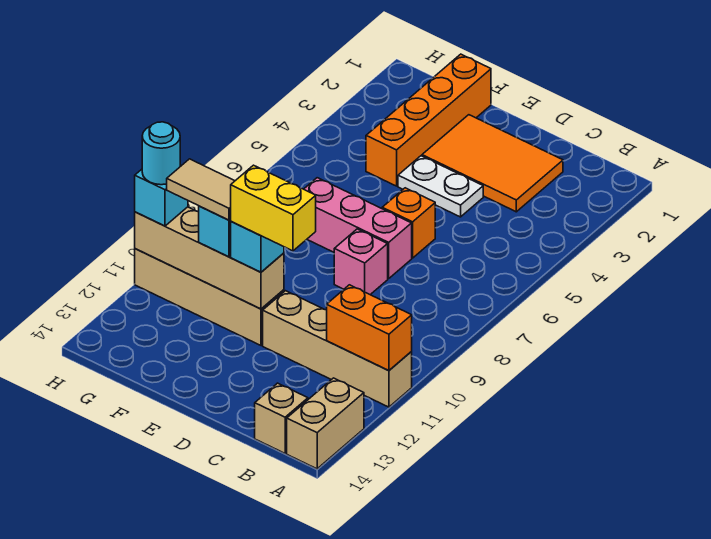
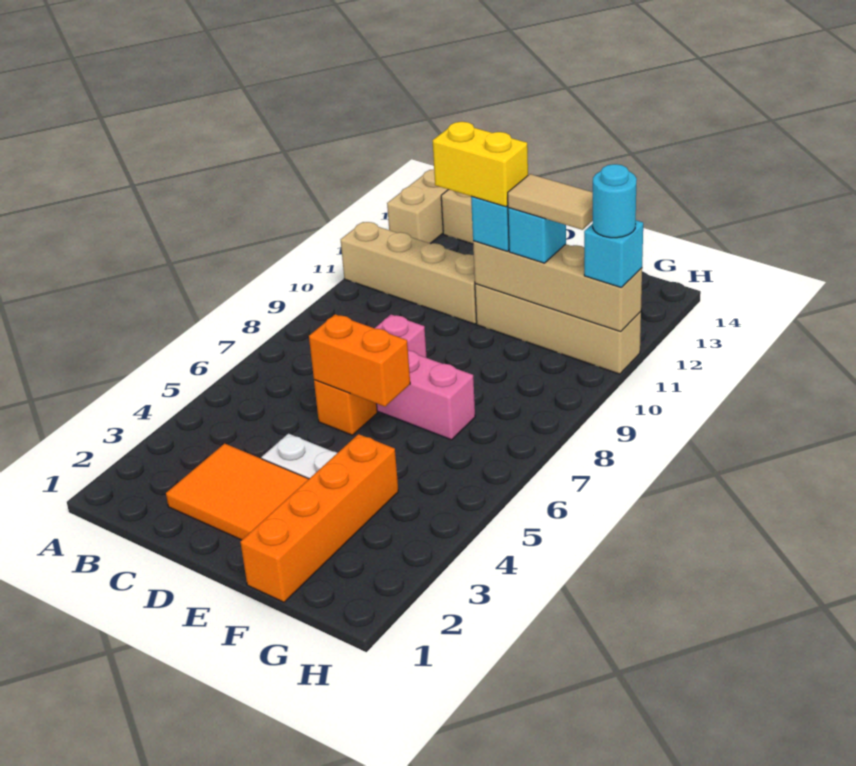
orange brick A11:B11 level 2 -> orange brick D6:E6 level 2

